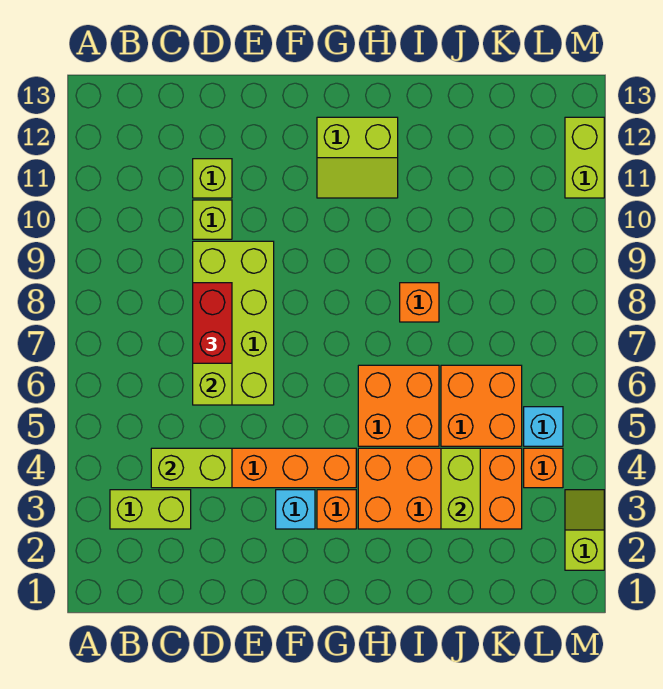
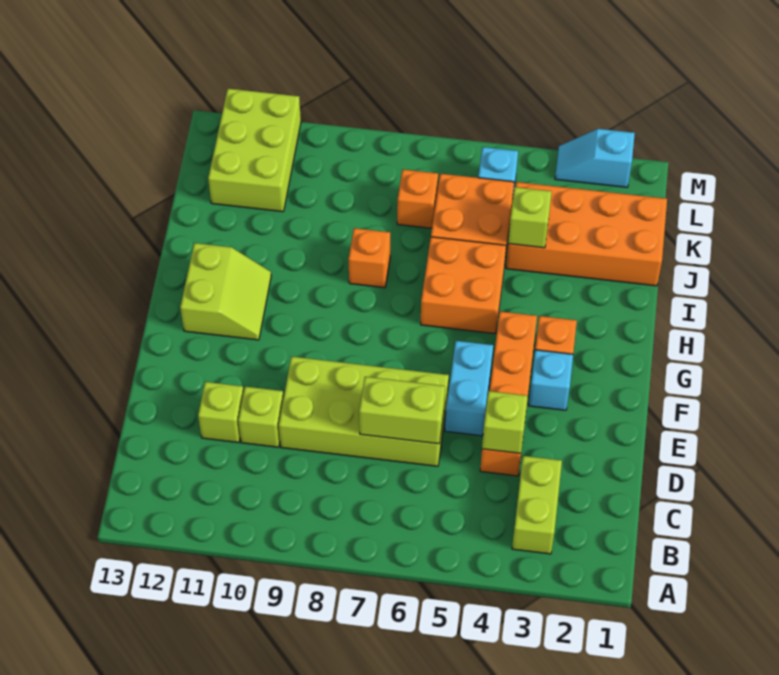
lime brick C4:D4 level 2 -> lime brick D4 level 2
red brick D7:D8 level 3 -> none
none -> cyan brick E5:F5 level 1
orange brick H3:K4 level 1 -> orange brick J1:K4 level 1
lime brick J3:J4 level 2 -> lime brick J4 level 2
orange brick L4 level 1 -> orange brick K7 level 1
lime slope M2:M3 level 1 top 2 -> cyan slope M2:M3 level 1 top 2
lime brick M11:M12 level 1 -> lime brick K11:M12 level 1

